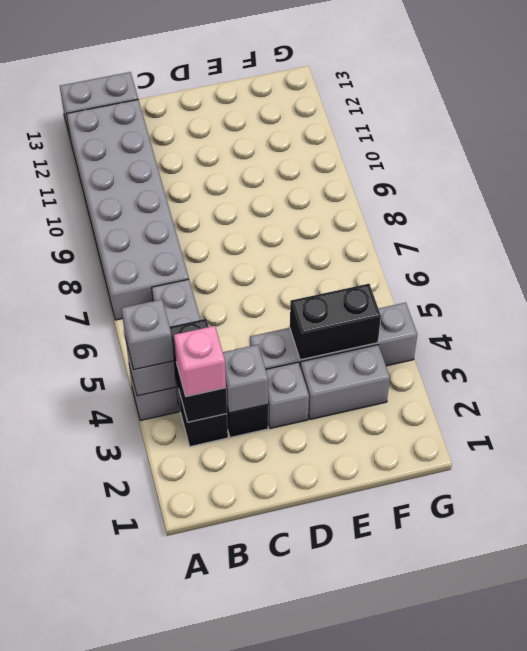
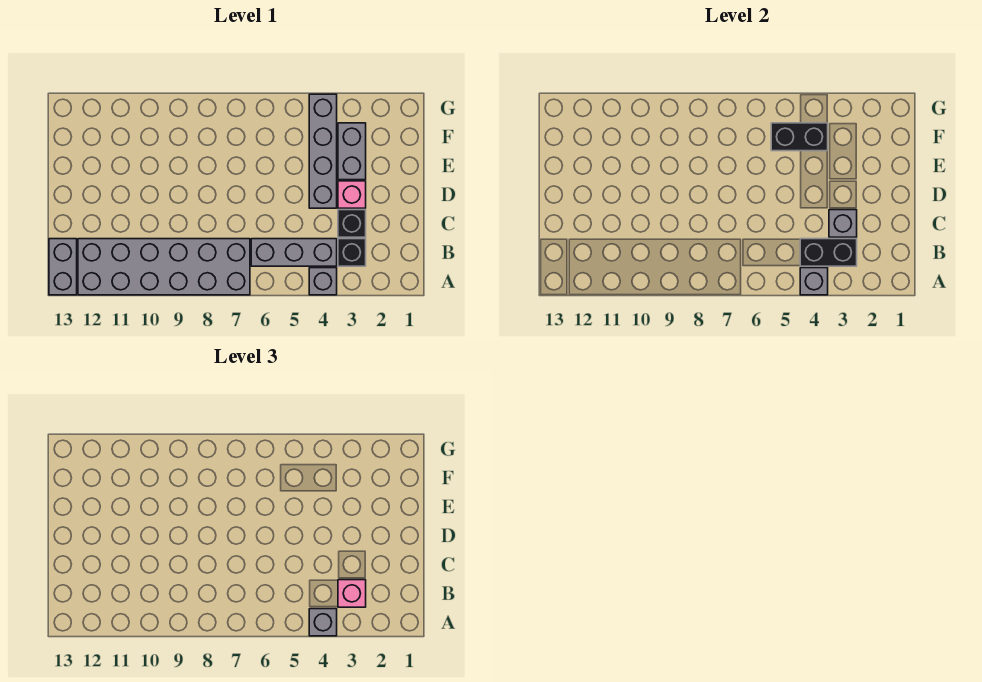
grey brick D3 level 1 -> pink brick D3 level 1
black brick E4:F4 level 2 -> black brick F4:F5 level 2

